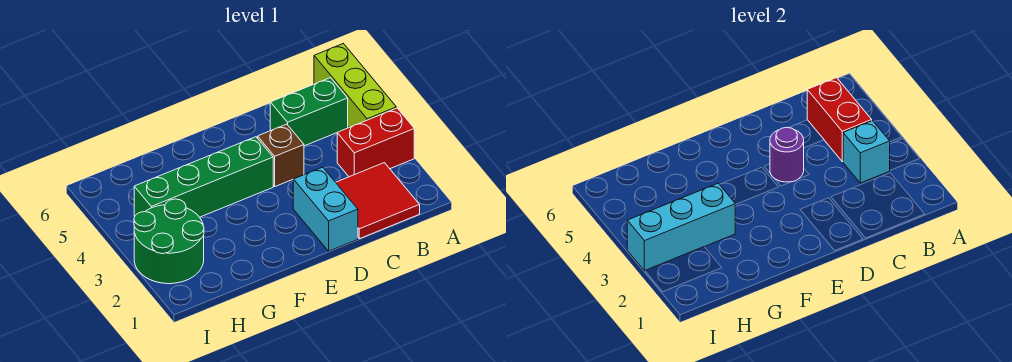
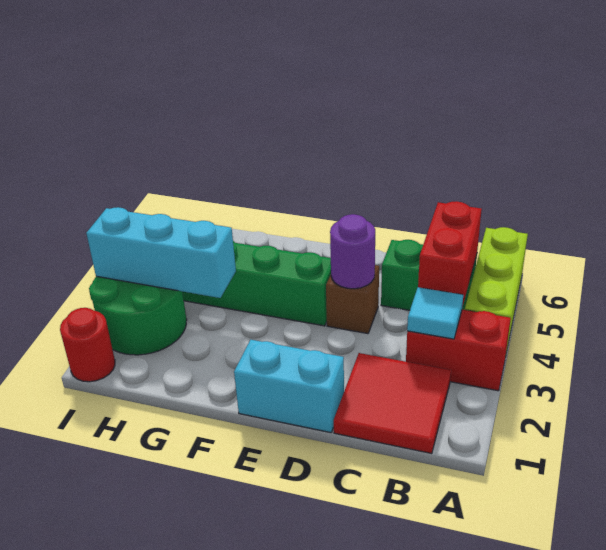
cyan brick B3 level 2 -> cyan tile B3 level 2
cyan brick D1:D2 level 1 -> cyan brick D1:E1 level 1
none -> red round brick I1 level 1

